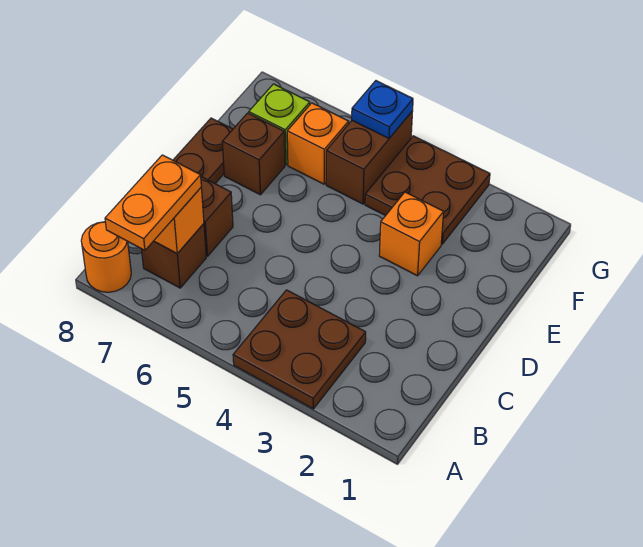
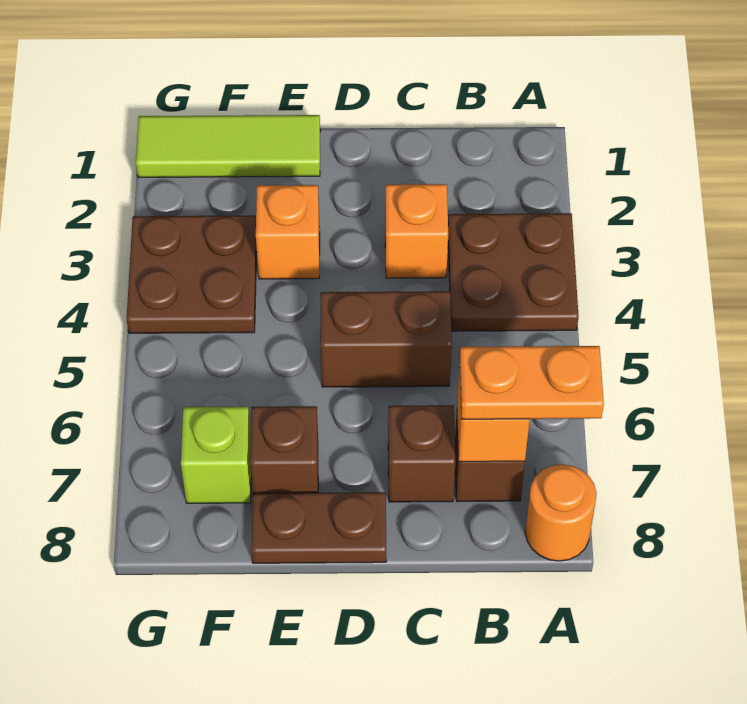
none -> lime tile E1:G1 level 1
brown brick F5:G5 level 1 -> brown brick C5:D5 level 1
orange brick F6 level 1 -> orange brick C3 level 1
blue plate G5 level 2 -> none

